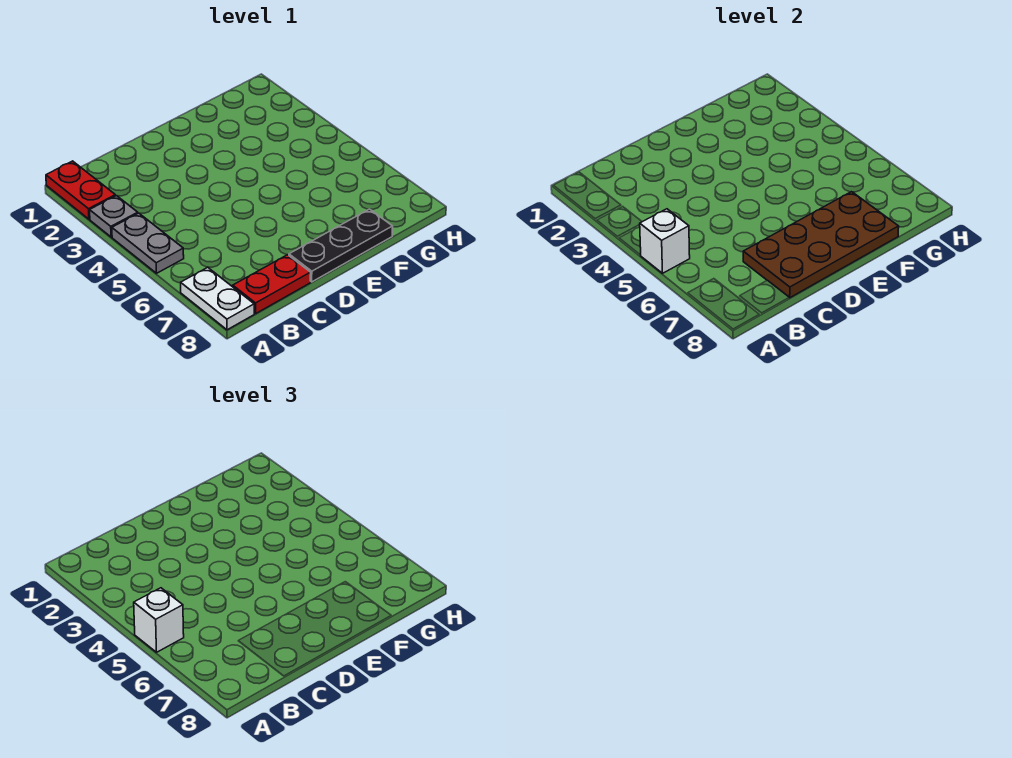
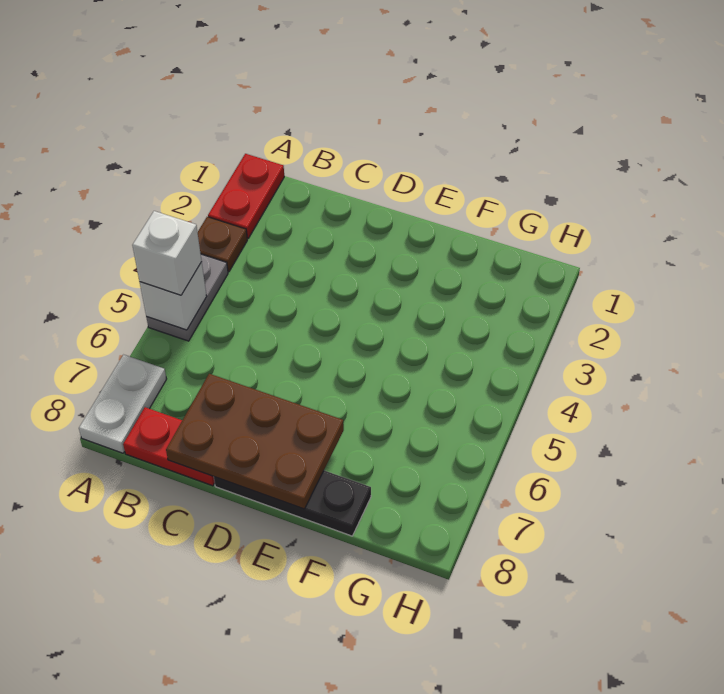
grey plate A3 level 1 -> brown plate A3 level 1
brown plate C7:F8 level 2 -> brown plate C7:E8 level 2

